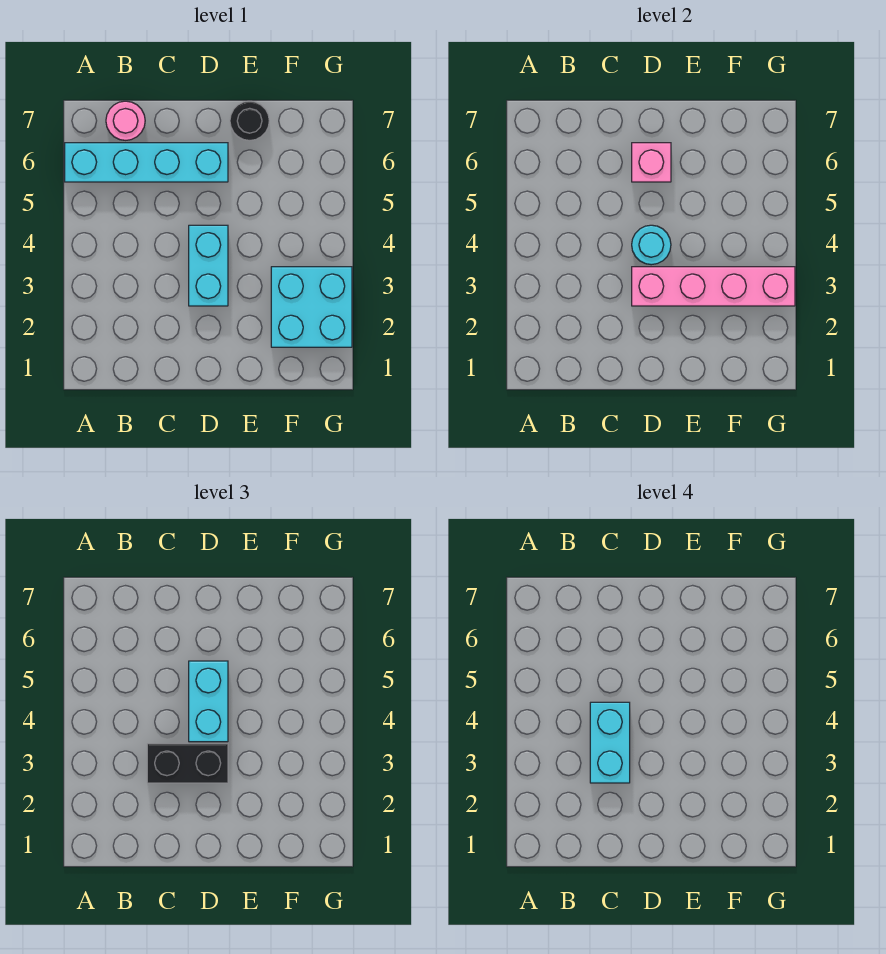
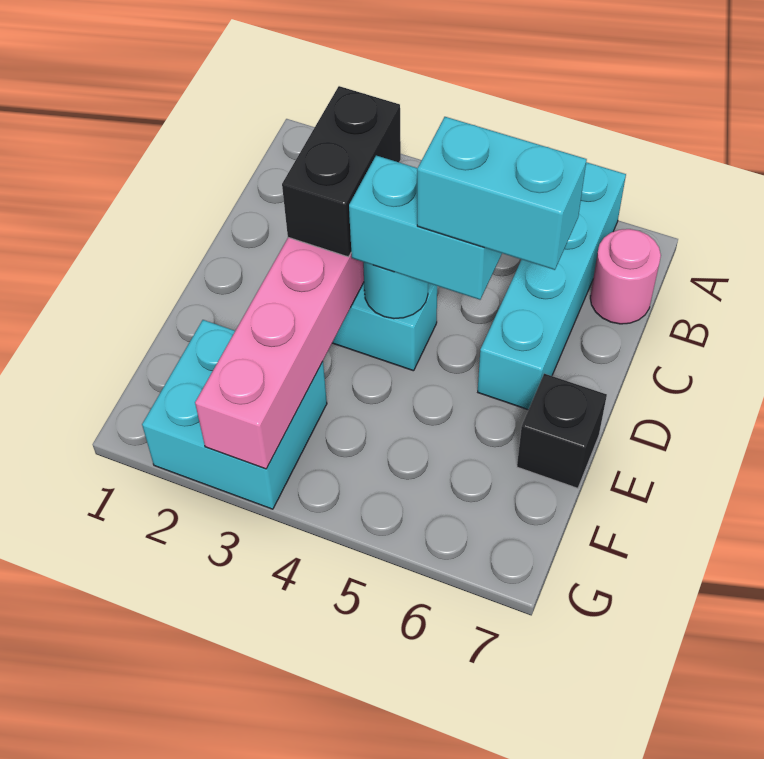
cyan brick C3:C4 level 4 -> cyan brick D5:D6 level 4
pink brick D6 level 2 -> none
black round brick E7 level 1 -> black brick E7 level 1

